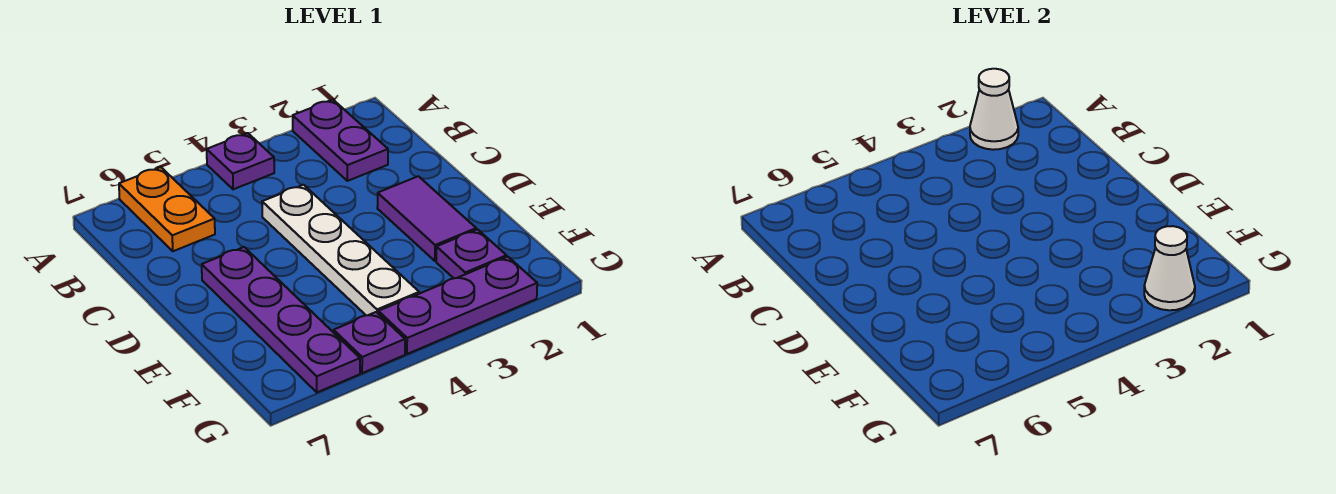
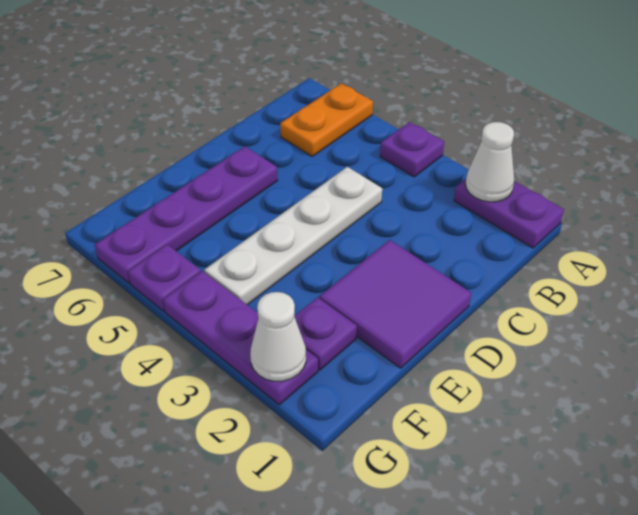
purple plate A2:B2 level 1 -> purple plate A1:A2 level 1
purple tile D2:E2 level 1 -> purple tile D1:E2 level 1

